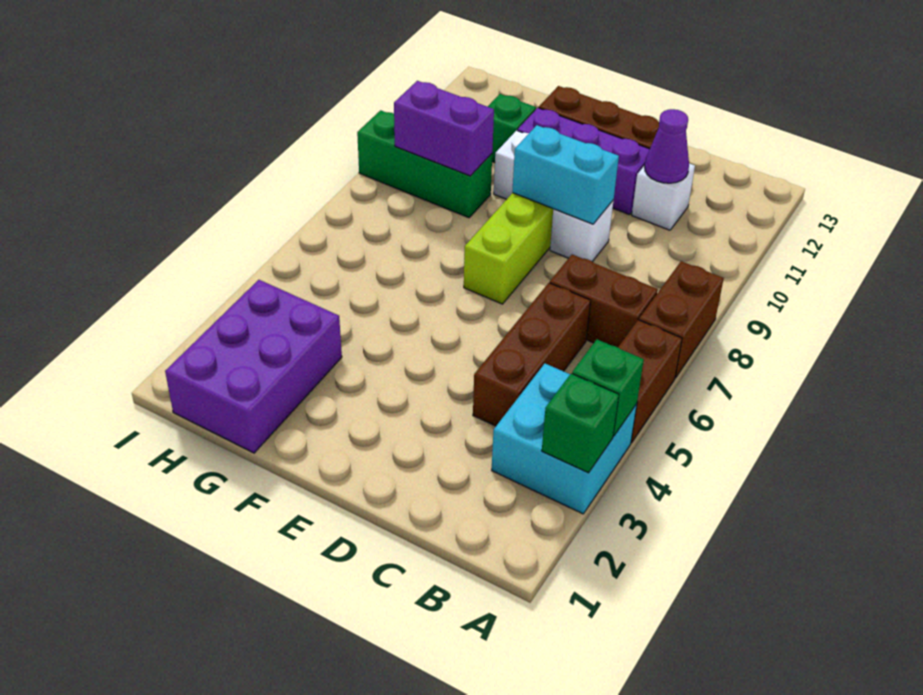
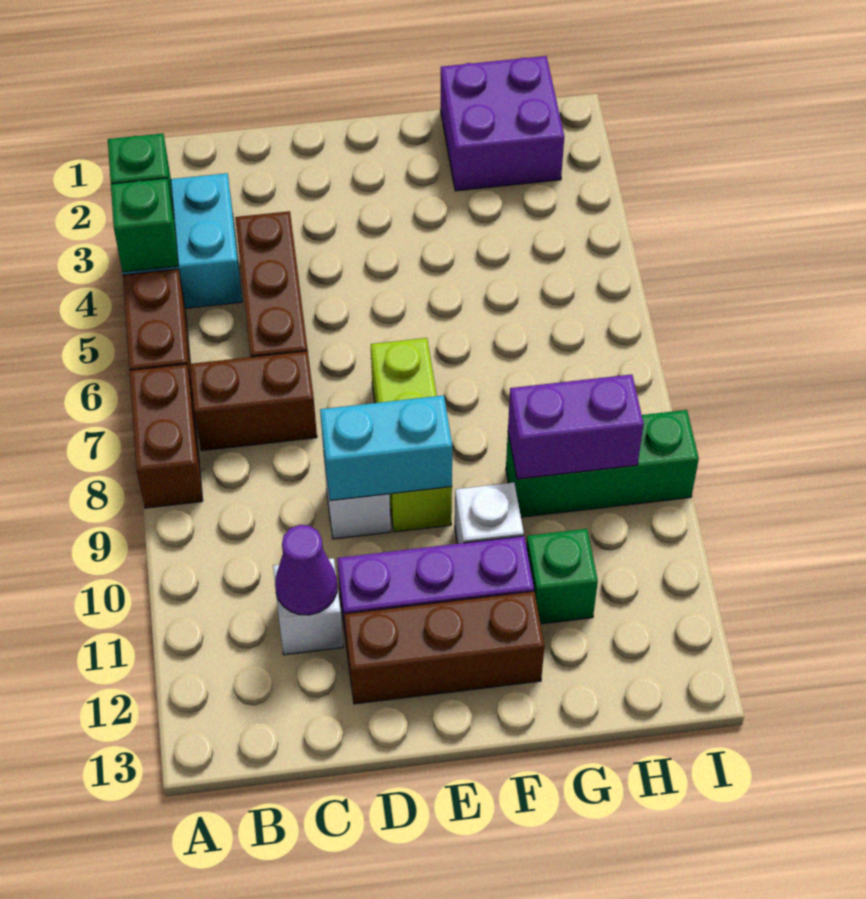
purple brick G1:H3 level 1 -> purple brick G1:H2 level 1

